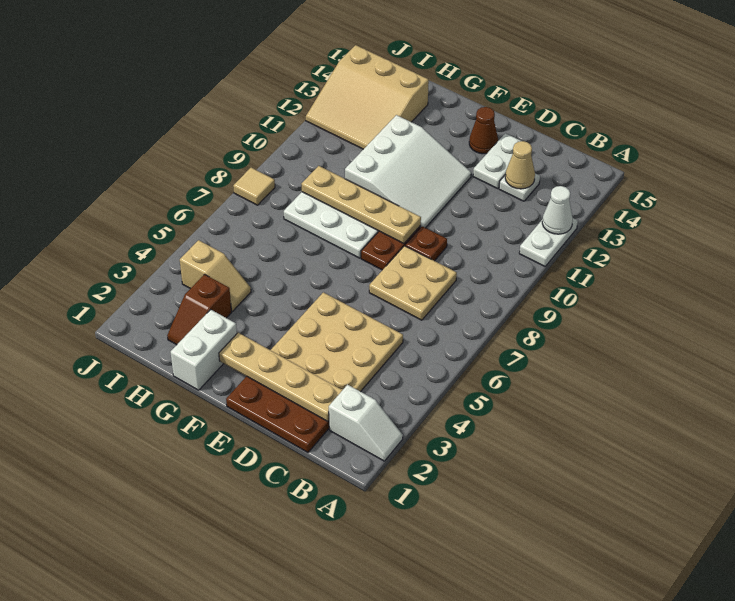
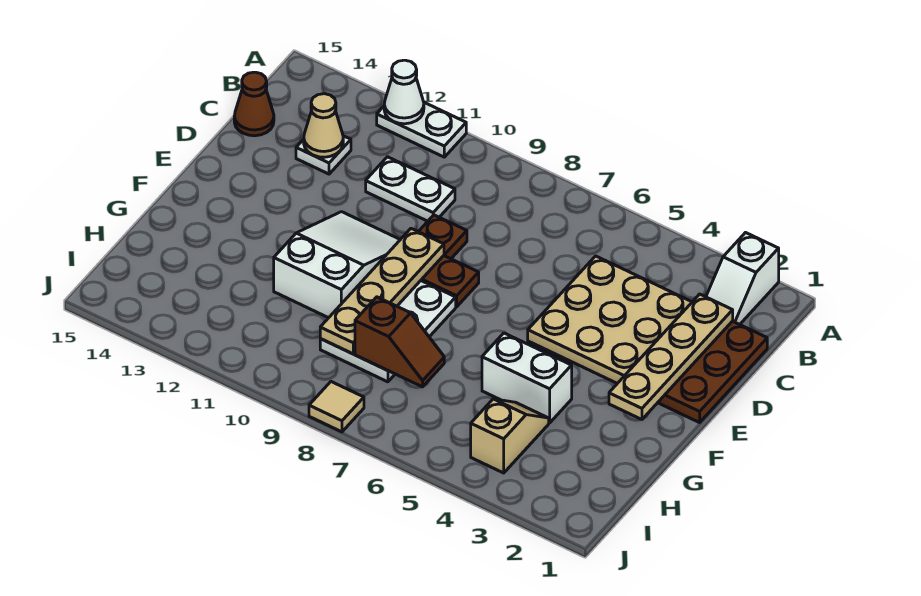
white slope A2:B2 level 1 top B -> white slope A2:B2 level 1 top A
tan plate C7:D8 level 1 -> none
white plate D13:D14 level 1 -> white plate C10:C11 level 1
white slope E10:G12 level 1 top G -> white slope E10:G11 level 1 top G
brown cone E14 level 1 -> brown cone C15 level 1
white brick G1:G2 level 1 -> white brick G4:G5 level 1
brown slope H2:H3 level 1 top 3 -> brown slope H7:H8 level 2 top 8
tan slope H12:J14 level 1 top 14 -> none

